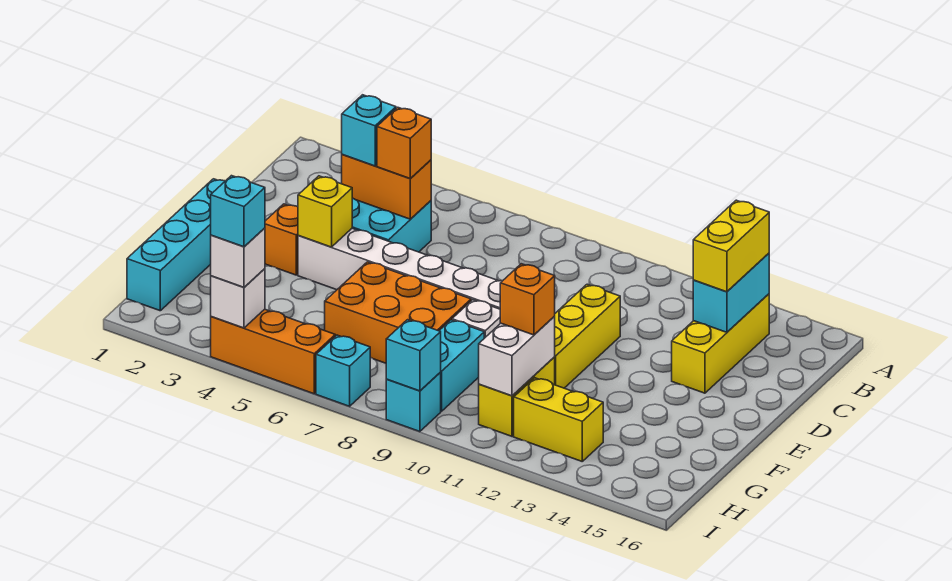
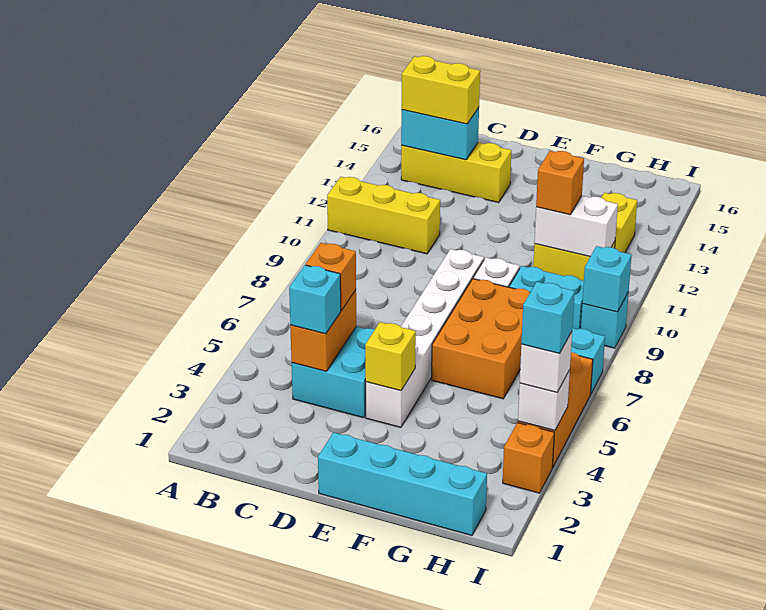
yellow brick D11:F11 level 1 -> yellow brick A11:C11 level 1
orange brick E3 level 1 -> orange brick I3 level 1

